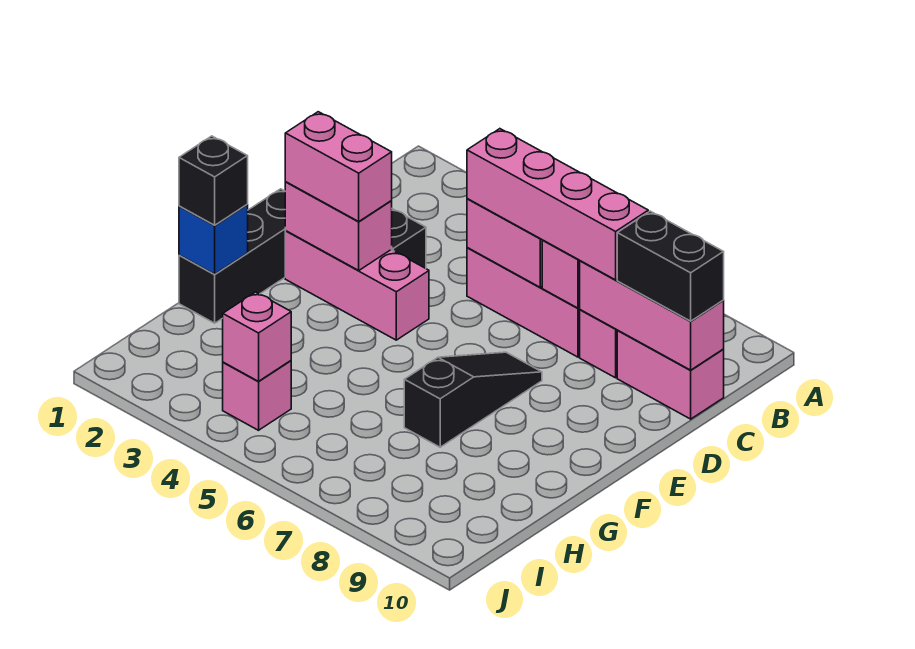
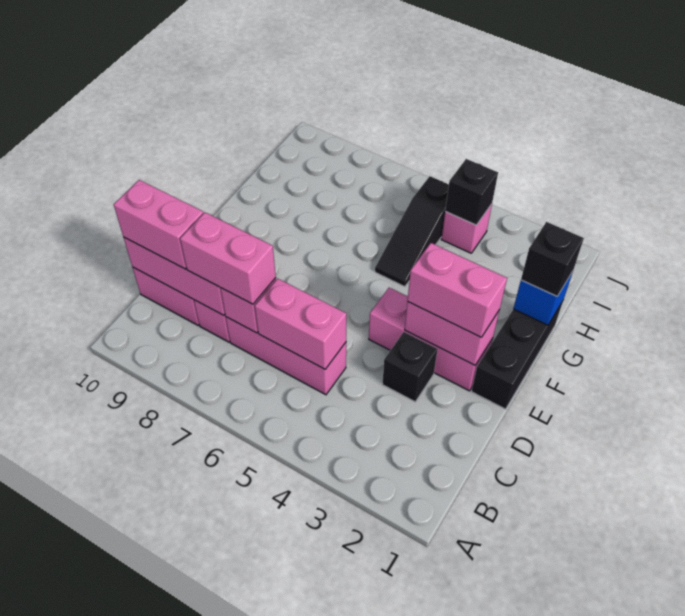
pink brick C5:C8 level 3 -> pink brick C7:C8 level 3
black brick C9:C10 level 3 -> pink brick C9:C10 level 3
black slope E7:G7 level 1 top G -> black slope G5:I5 level 1 top I
pink brick I4 level 2 -> black brick I4 level 2

